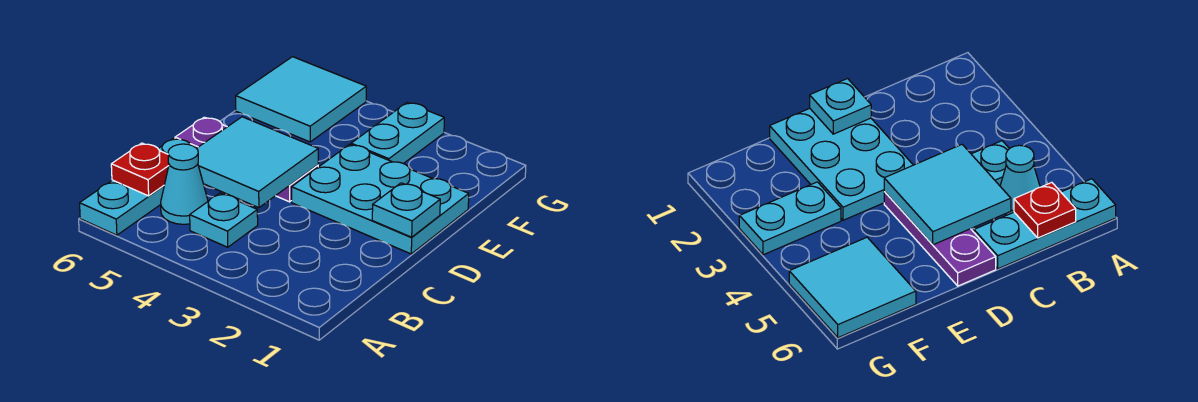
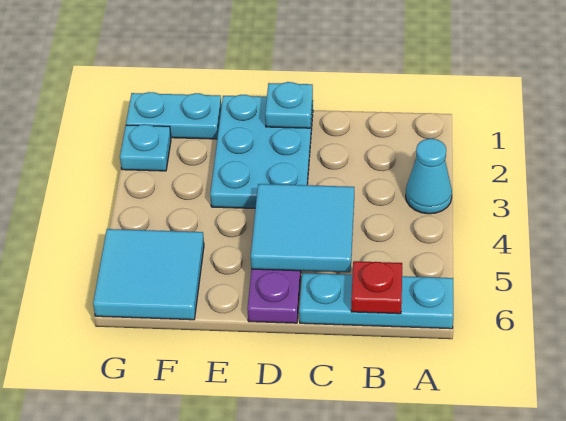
cyan plate B4 level 1 -> cyan plate G2 level 1
cyan cone B5 level 1 -> cyan cone A3 level 1
cyan plate F3:G3 level 1 -> cyan plate F1:G1 level 1

